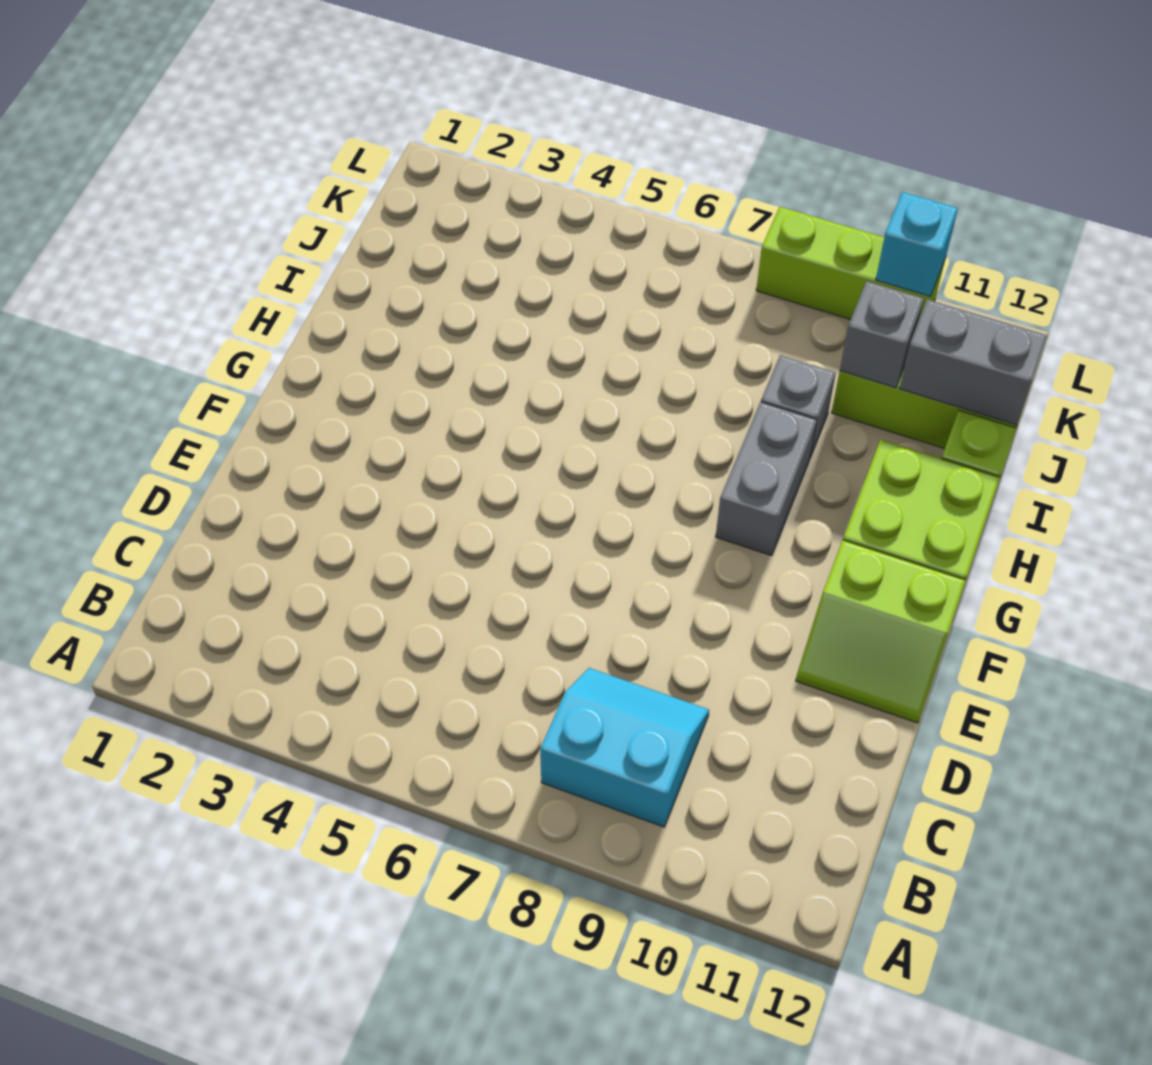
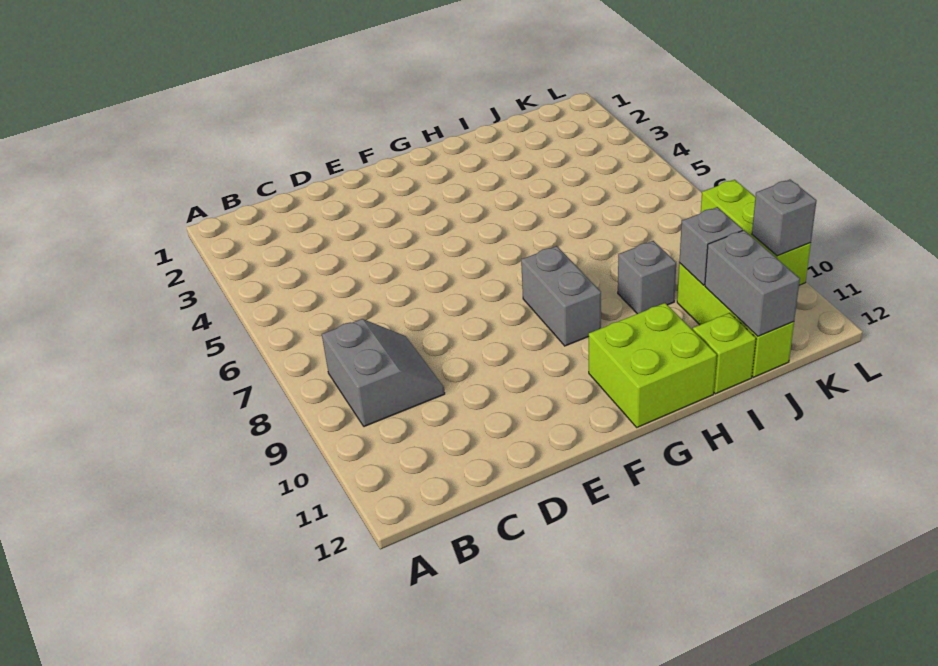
cyan slope B8:C9 level 1 top B -> grey slope B8:C9 level 1 top B
lime slope E11:F12 level 1 top F -> none
grey brick G9:H9 level 1 -> grey brick G8:G9 level 1
cyan brick L10 level 2 -> grey brick L10 level 2

